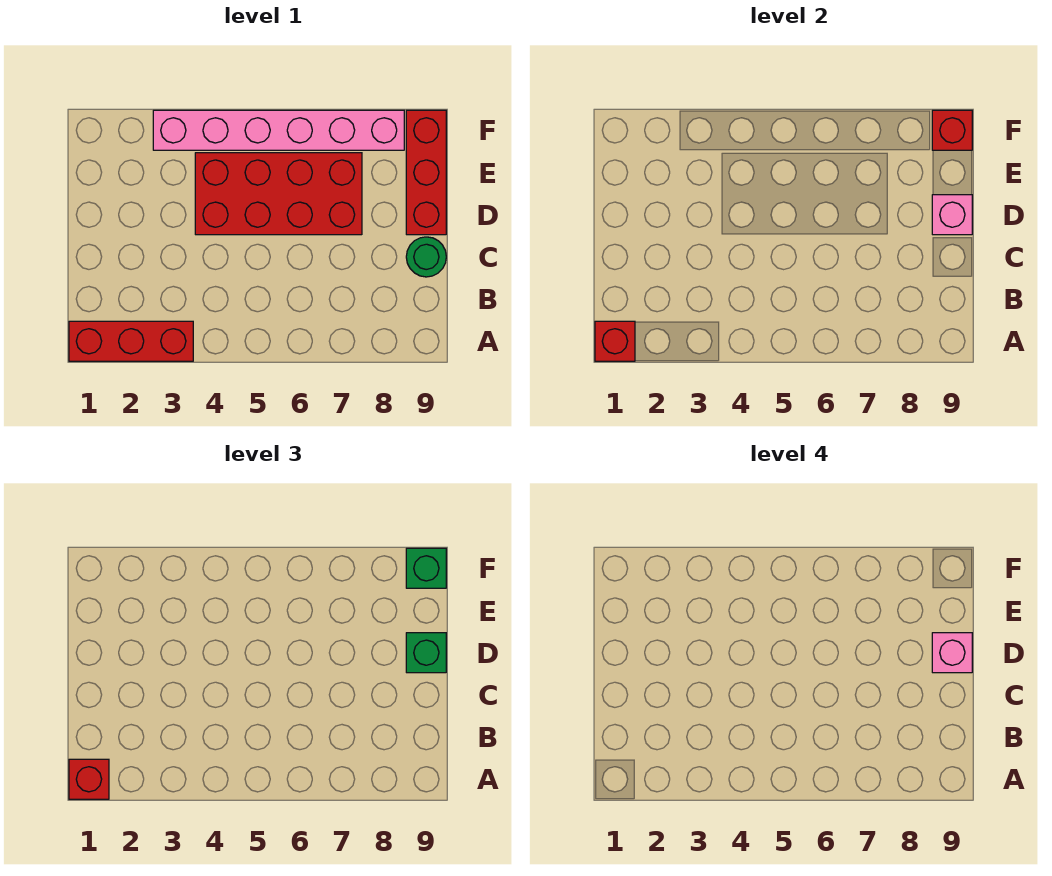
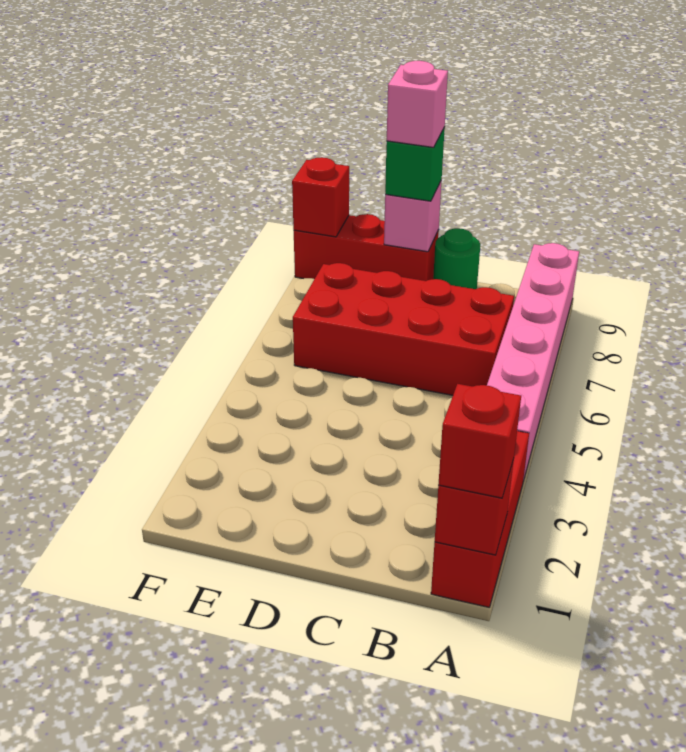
red brick D4:E7 level 1 -> red brick B6:E7 level 1
pink brick F3:F8 level 1 -> pink brick A4:A9 level 1
green brick F9 level 3 -> none

